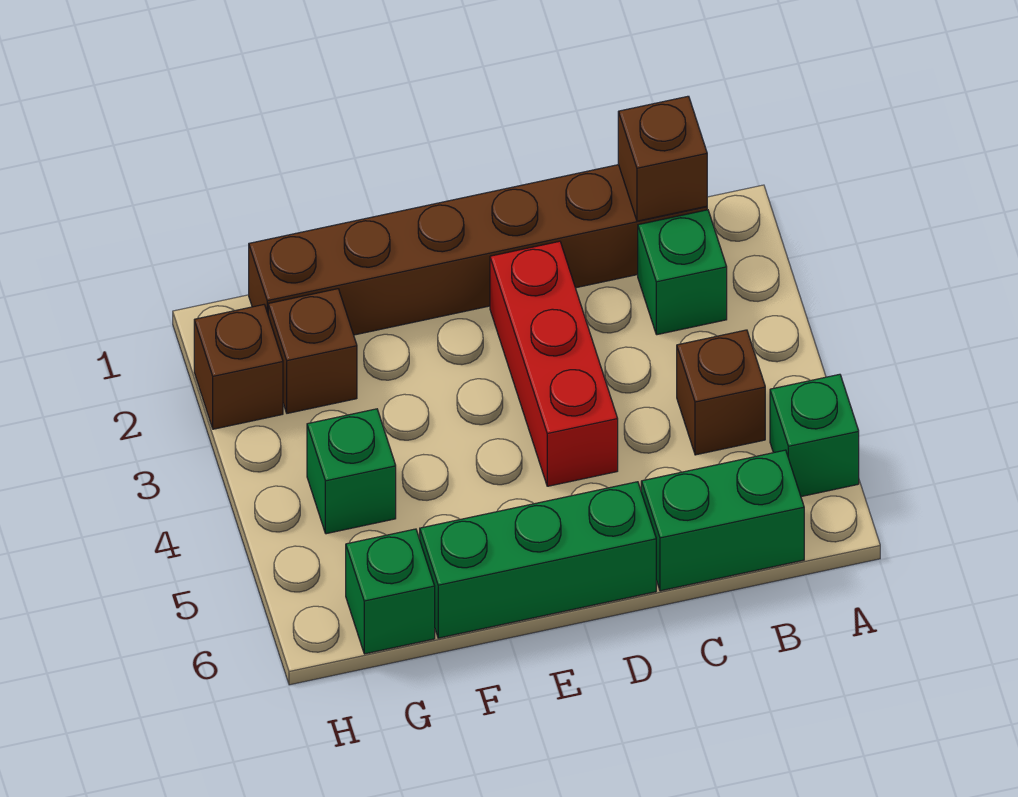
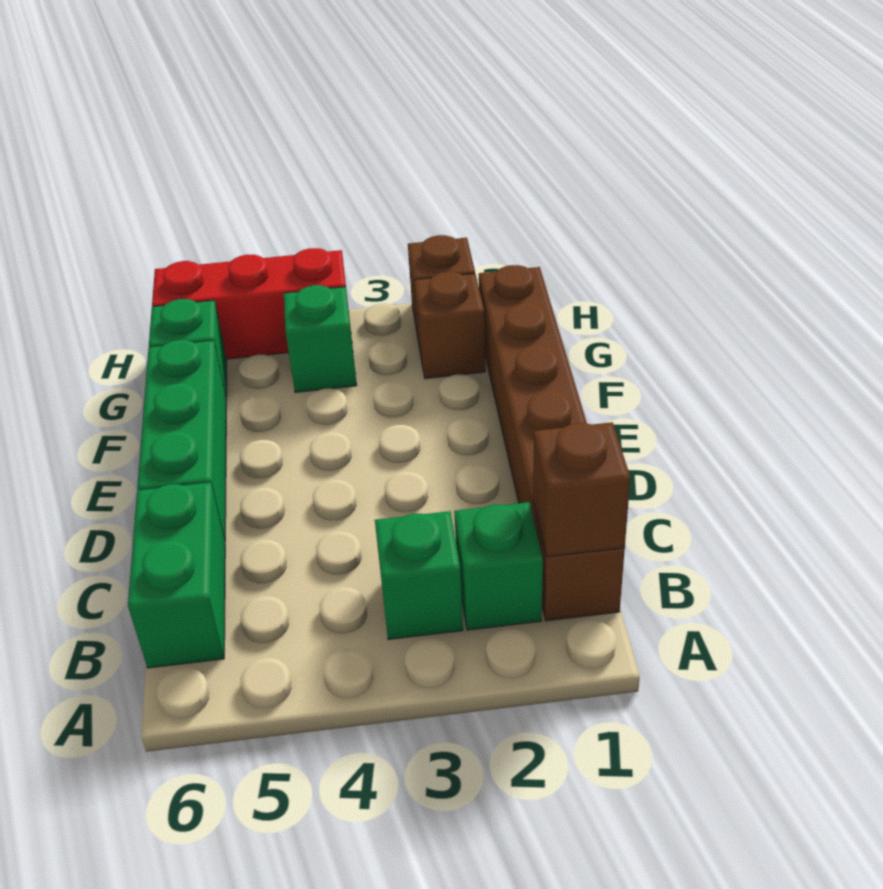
green brick A5 level 1 -> green brick B3 level 1
brown brick B4 level 1 -> none
red brick D2:D4 level 1 -> red brick H4:H6 level 1

